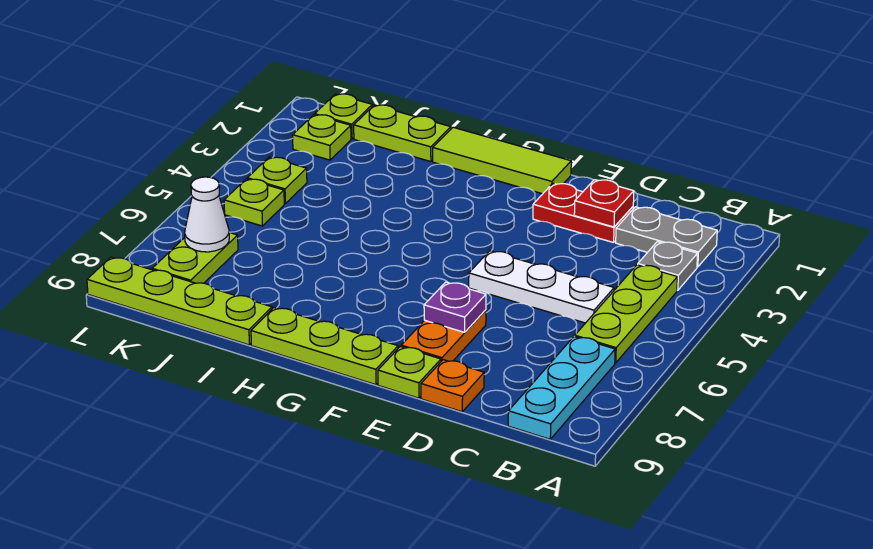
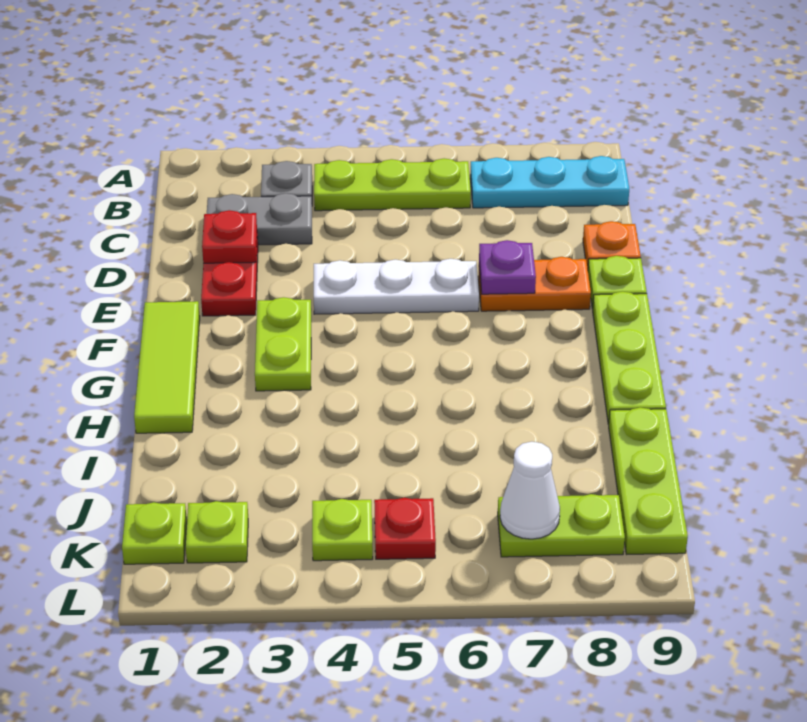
grey plate B2:C2 level 1 -> grey plate C2:C3 level 1
white plate C5:E5 level 1 -> white plate E4:E6 level 1
lime plate I1:J1 level 1 -> lime plate F3:G3 level 1
lime plate I9:L9 level 1 -> lime plate I9:K9 level 1
lime plate K5 level 1 -> red plate K5 level 1

